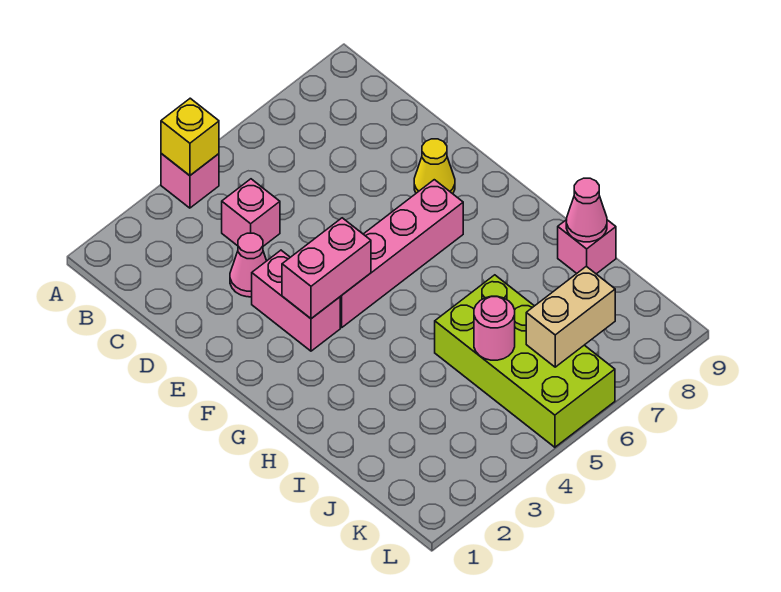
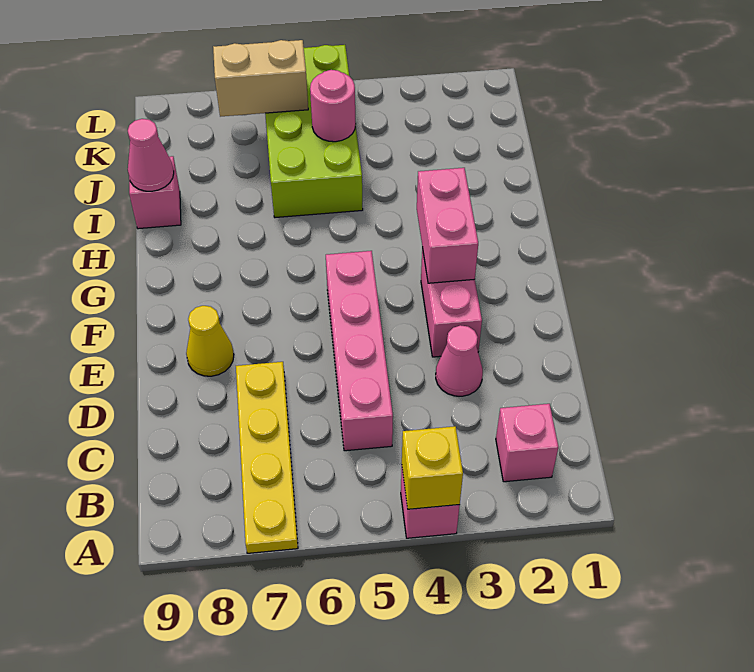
none -> yellow plate A7:D7 level 1
pink brick C4 level 1 -> pink brick B2 level 1
pink brick F3:F4 level 2 -> pink brick F3:G3 level 2
pink brick F4:F7 level 1 -> pink brick C5:F5 level 1

